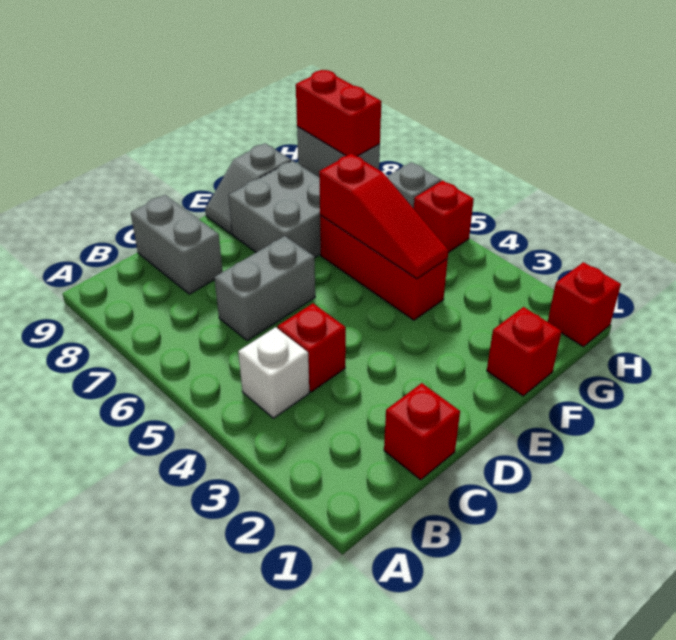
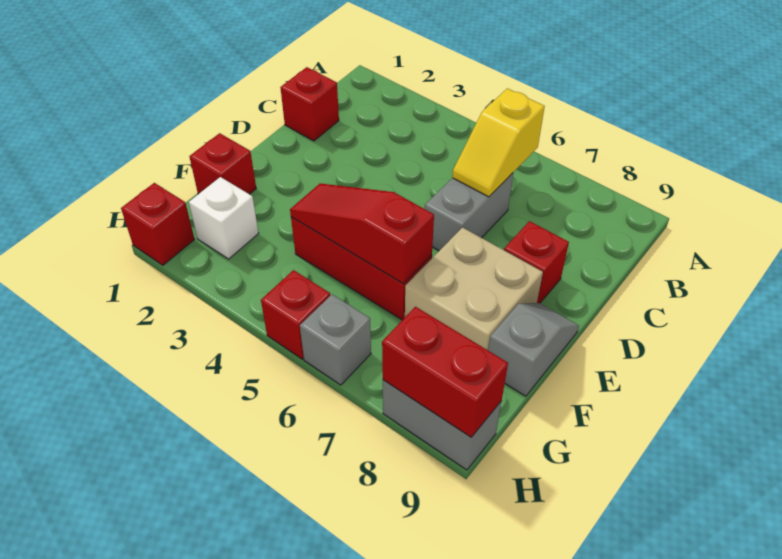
white brick B4 level 1 -> white brick G2 level 1
none -> yellow slope B6:C6 level 2 top B
red brick C4 level 1 -> red brick D8 level 1
grey brick C8:C9 level 1 -> none
grey brick E7:F8 level 1 -> tan brick E7:F8 level 1

